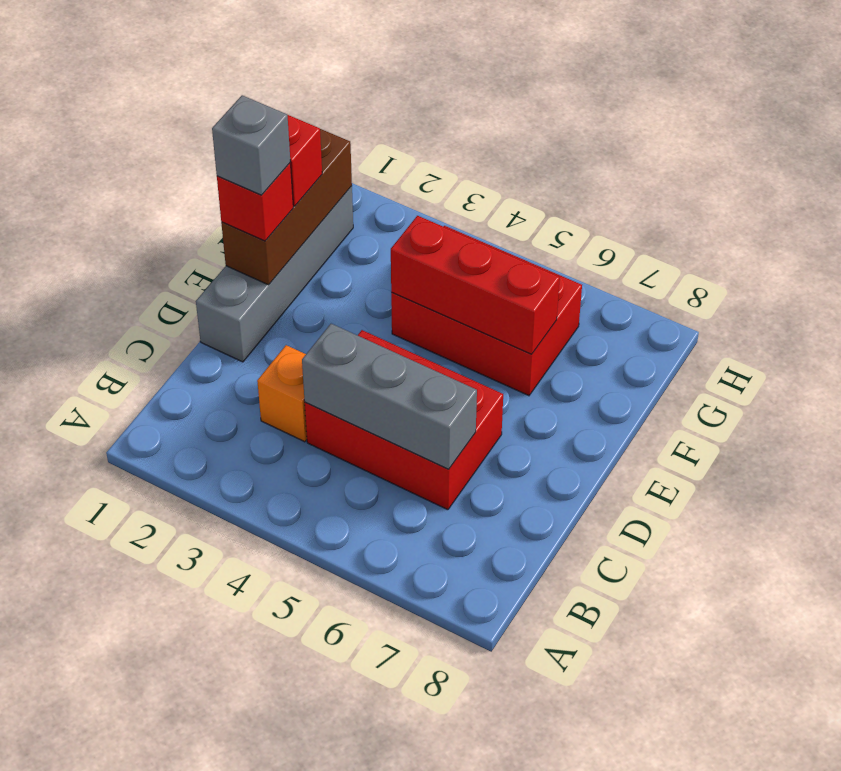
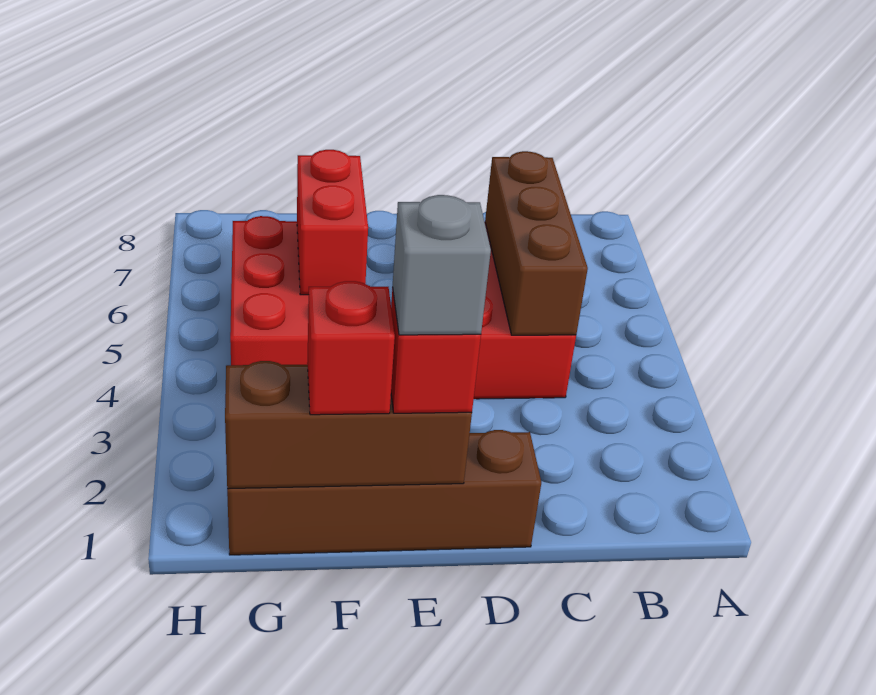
orange brick C3 level 1 -> none
grey brick C4:C6 level 2 -> brown brick C4:C6 level 2
grey brick D1:G1 level 1 -> brown brick D1:G1 level 1
red brick F4:F6 level 2 -> red brick F5:F6 level 2

